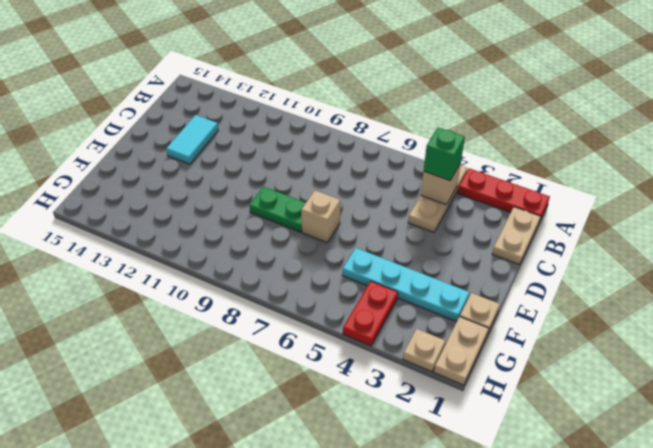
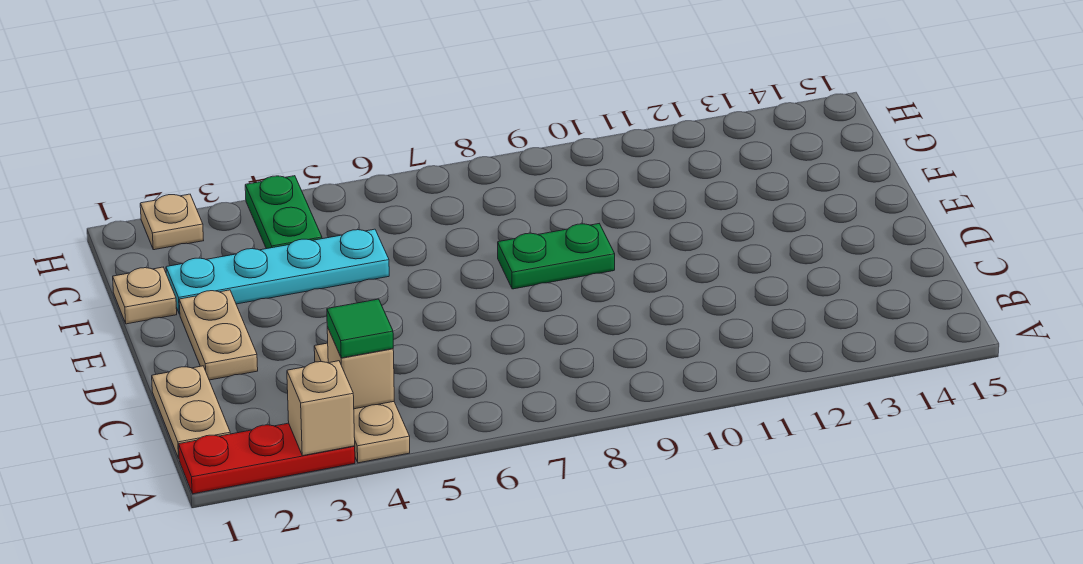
green brick B4 level 3 -> green tile B4 level 3
cyan tile C13:D13 level 1 -> none
tan brick E7 level 1 -> tan brick A3 level 2
tan plate G1:H1 level 1 -> tan plate D2:E2 level 1
red plate G4:H4 level 1 -> green plate G4:H4 level 1

